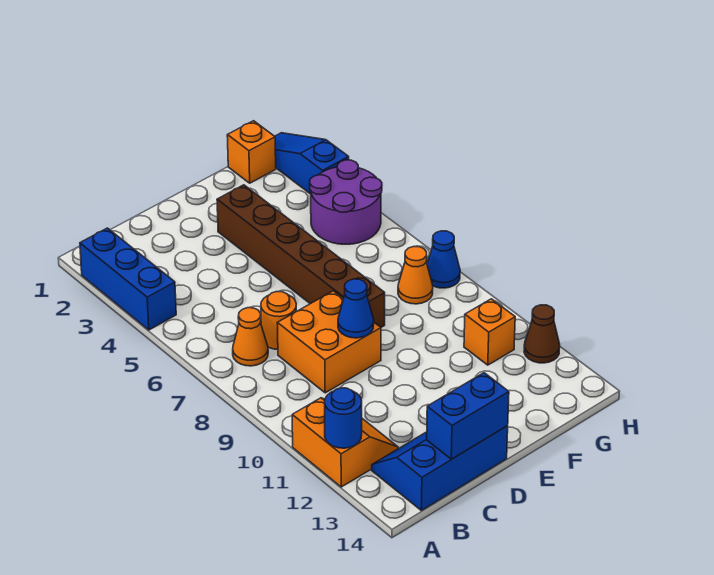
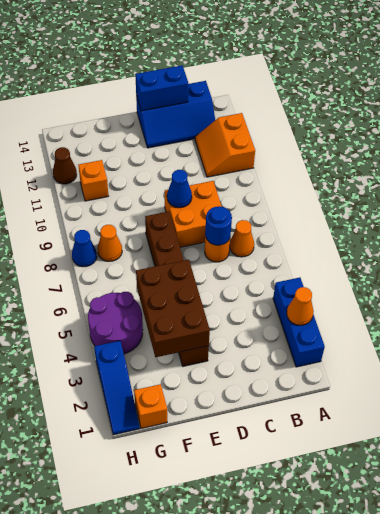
none -> orange cone A3 level 2
blue round brick A12 level 2 -> blue round brick C7 level 2
none -> brown brick E3:F5 level 2

